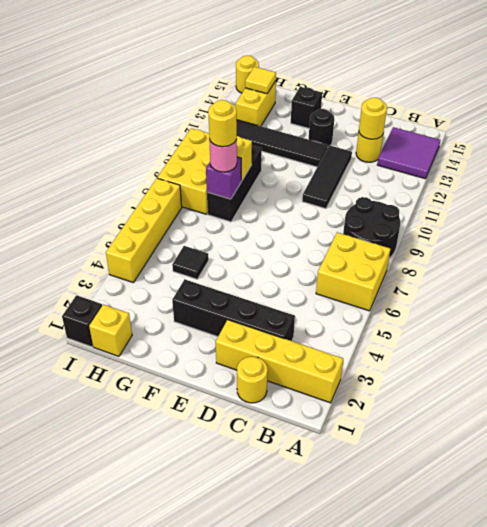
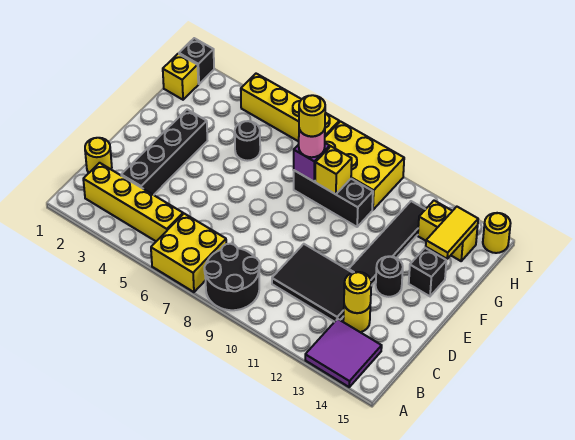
yellow brick A2:D2 level 1 -> yellow brick B2:B5 level 1
black tile D10:D12 level 1 -> black tile C10:D12 level 1
black tile G5 level 1 -> black round brick G5 level 1
yellow tile H14 level 2 -> yellow tile G14:H14 level 2

